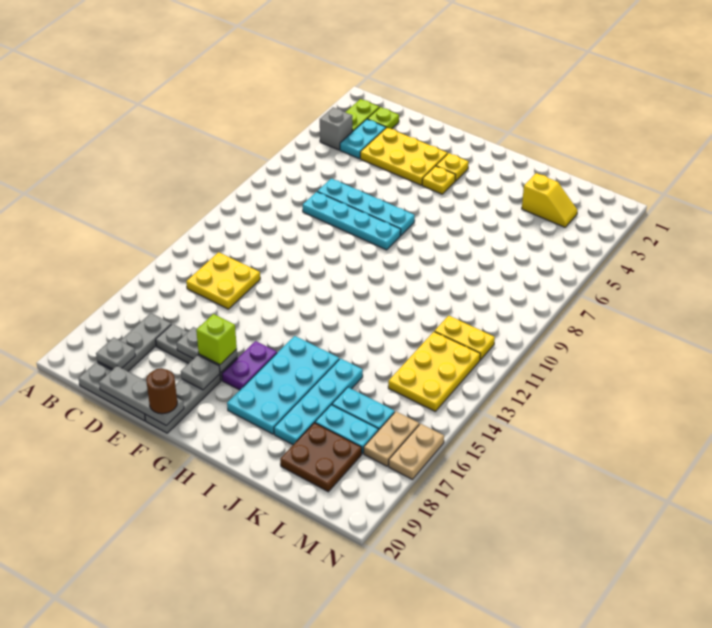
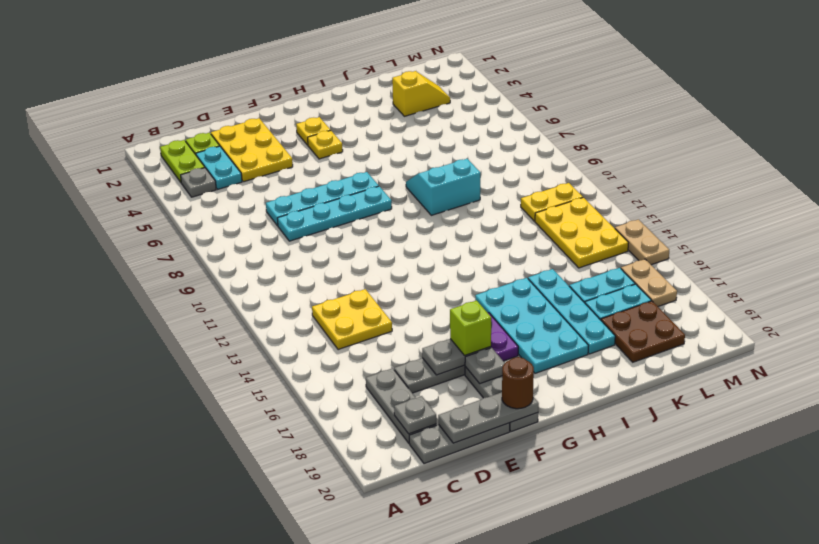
grey brick B4 level 1 -> grey plate B4 level 1
yellow plate D3:F4 level 1 -> yellow plate D2:E4 level 1
none -> cyan slope I8:J9 level 1 top 9
tan plate N16:N17 level 1 -> tan plate N14:N15 level 1

